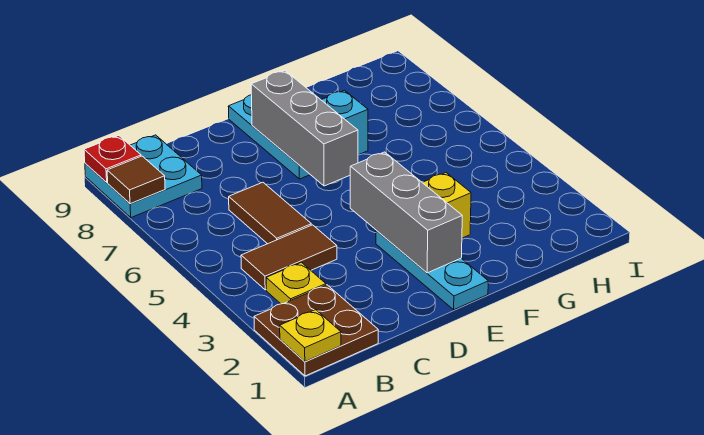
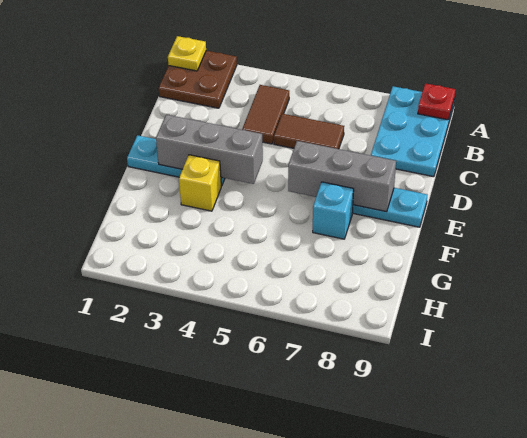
cyan plate A8:B9 level 1 -> cyan plate A8:C9 level 1
brown tile A8 level 2 -> none
yellow plate B3 level 1 -> none

